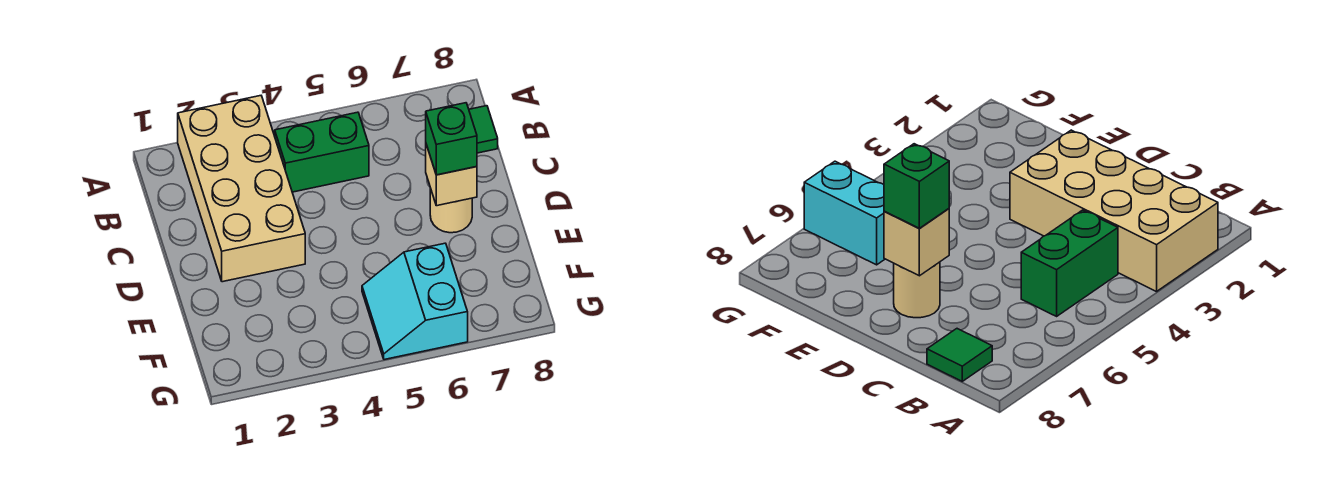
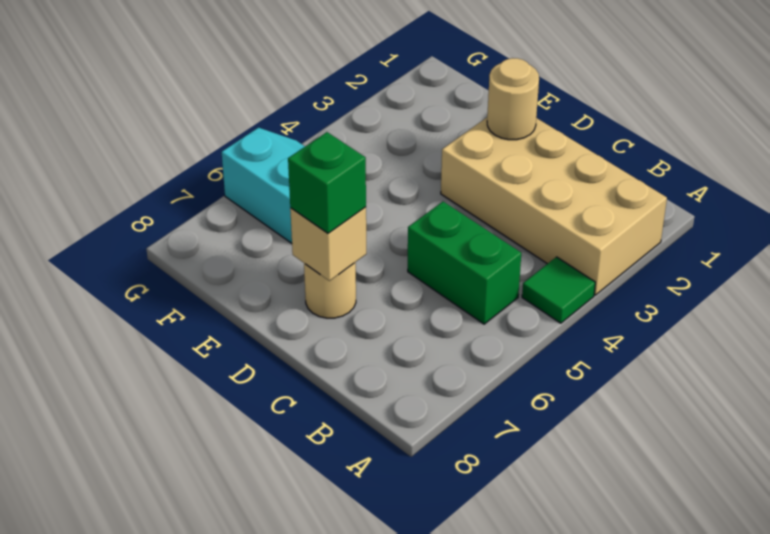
green brick B4:B5 level 1 -> green brick B5:C5 level 1
green tile B8 level 1 -> green tile A4 level 1
none -> tan round brick D2 level 2

